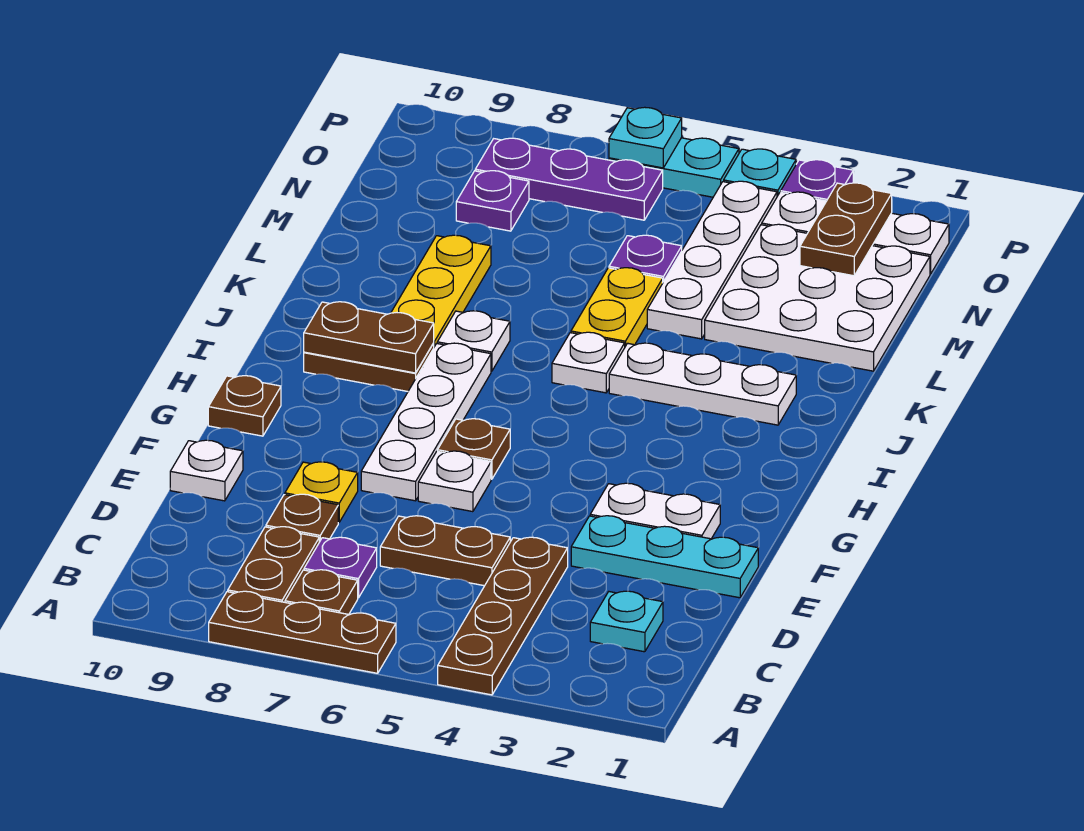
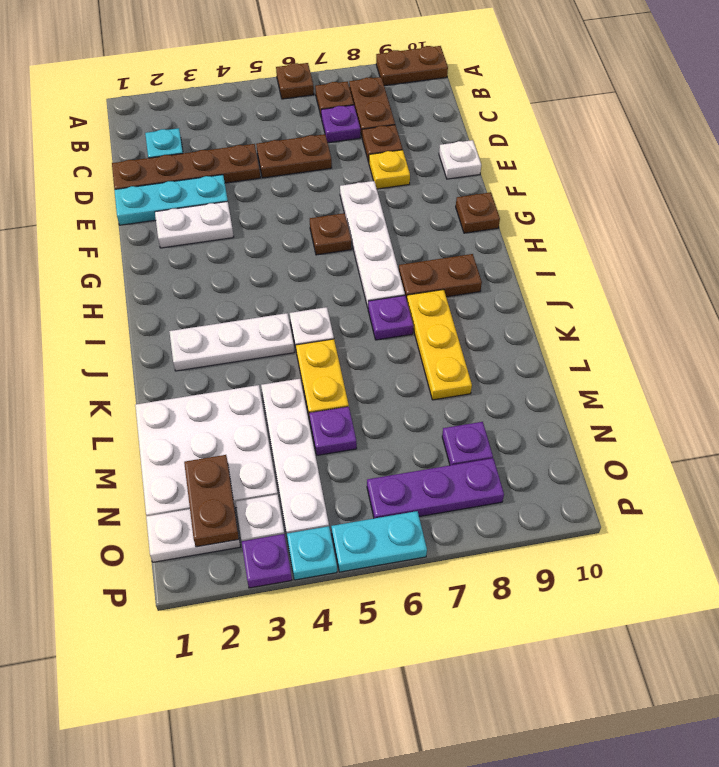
brown plate A4:D4 level 1 -> brown plate D1:D4 level 1
brown plate A6:A8 level 1 -> brown plate A6 level 1
white plate F6 level 1 -> none
brown plate I8:I9 level 2 -> brown plate A9:A10 level 1
white plate J7 level 1 -> purple plate J7 level 1
cyan plate P6 level 2 -> none

